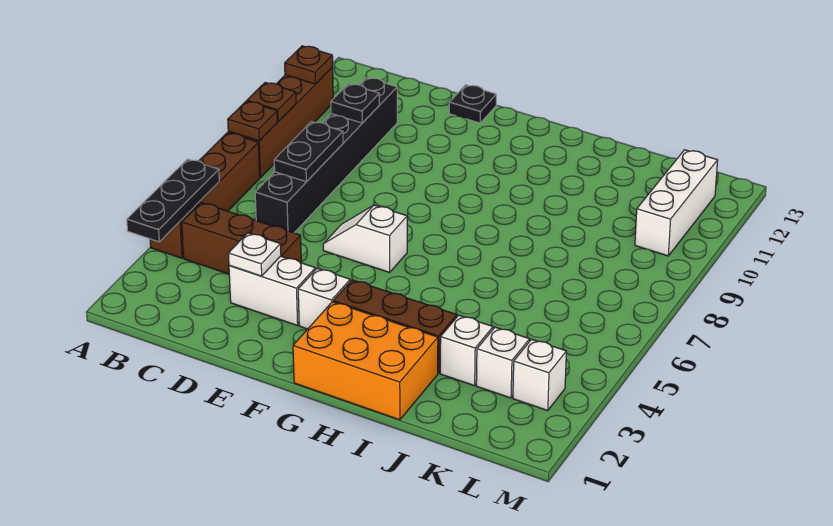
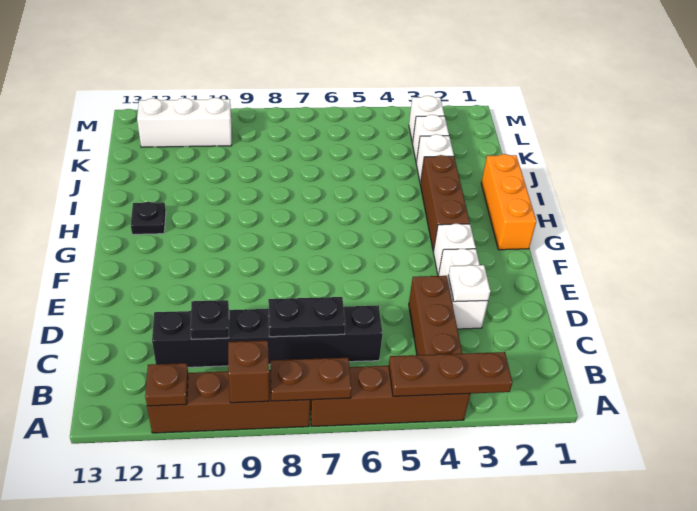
black plate A3:A5 level 2 -> brown plate A3:A5 level 2
brown plate A8 level 2 -> brown plate A7:A8 level 2
brown plate A9 level 2 -> brown brick A9 level 2
white slope E6:F6 level 1 top F -> none
black plate E13 level 1 -> black plate H12 level 1
orange brick G1:I2 level 1 -> orange brick G1:I1 level 1

